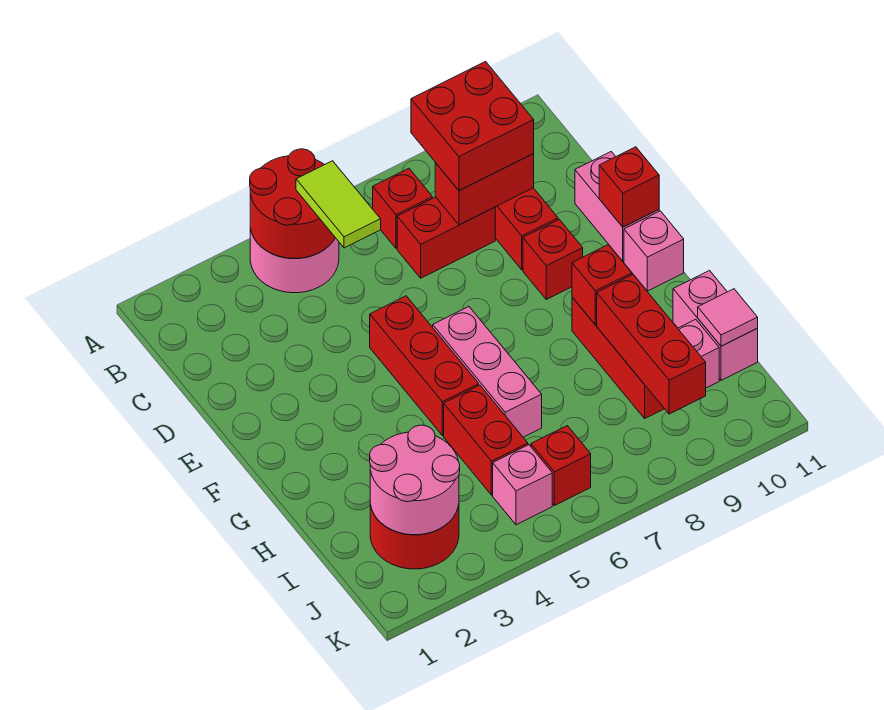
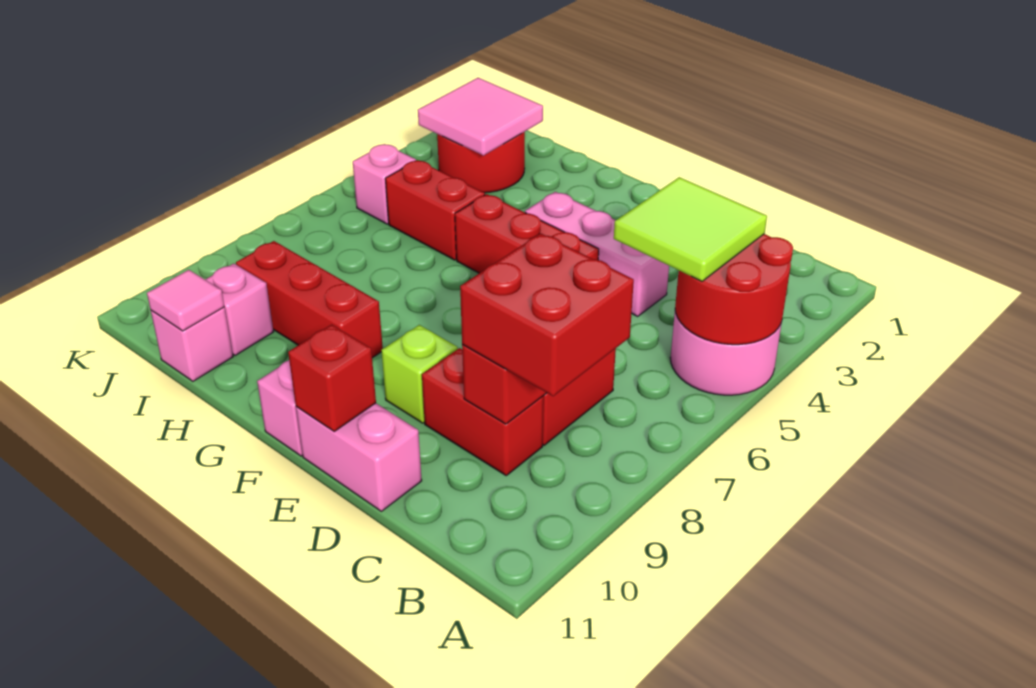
lime tile B5:C5 level 3 -> lime tile B4:C5 level 3
red brick B7 level 1 -> none
red brick E9 level 1 -> lime brick E9 level 1
pink brick F6:H6 level 1 -> pink brick D4:F4 level 1
red brick G9 level 2 -> none
red brick H9:J9 level 2 -> none
pink brick H11:I11 level 1 -> pink brick I11 level 1
pink round brick I2:J3 level 2 -> pink tile I2:J3 level 2
red brick J6 level 1 -> none

